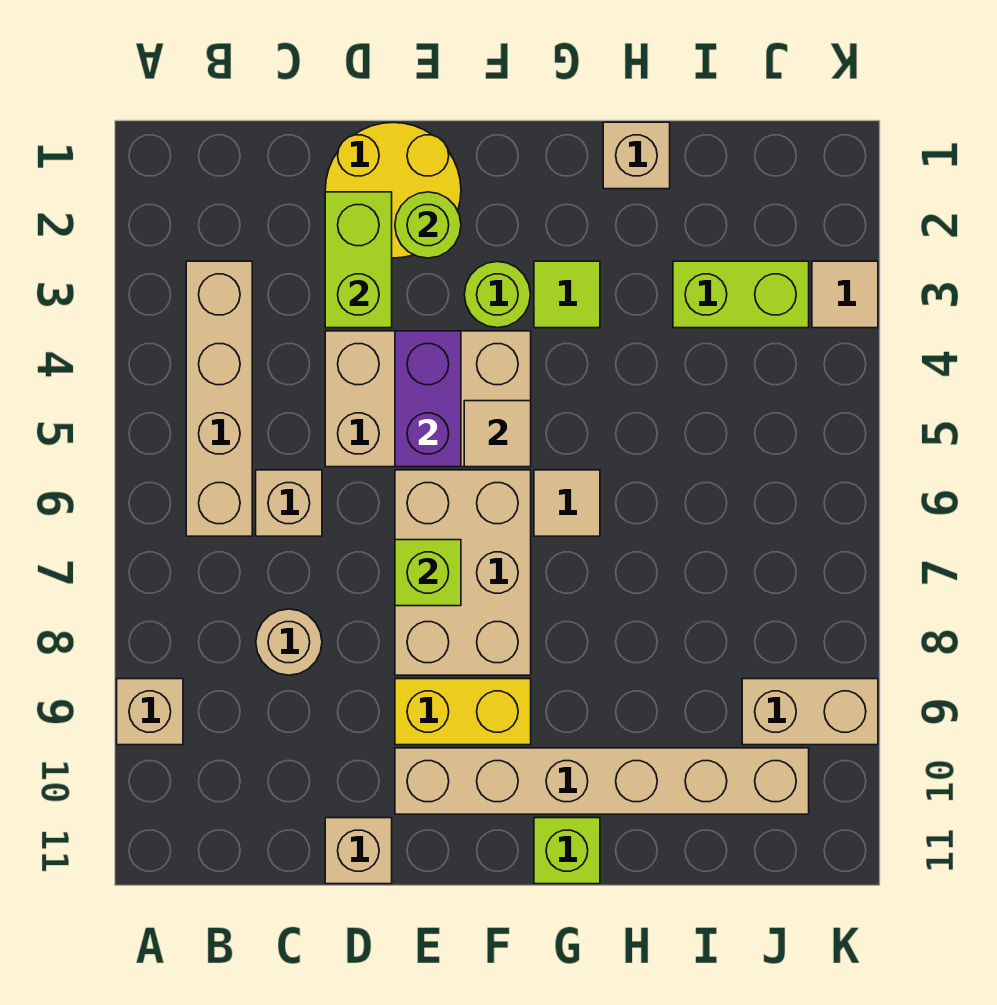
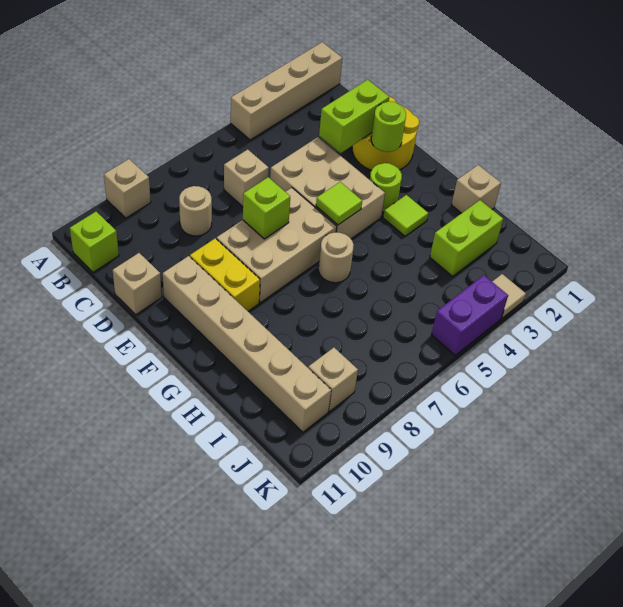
tan brick B3:B6 level 1 -> tan brick A1:A4 level 1
purple brick E4:E5 level 2 -> purple brick K4:K5 level 1
tan tile F5 level 2 -> lime tile F5 level 2
tan tile G6 level 1 -> tan round brick G6 level 1
lime brick G11 level 1 -> lime brick B11 level 1
lime brick I3:J3 level 1 -> lime brick I2:I3 level 1
tan brick J9:K9 level 1 -> tan brick J9 level 1

